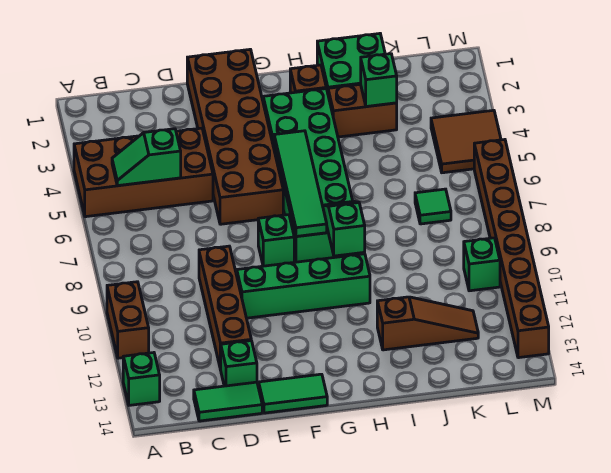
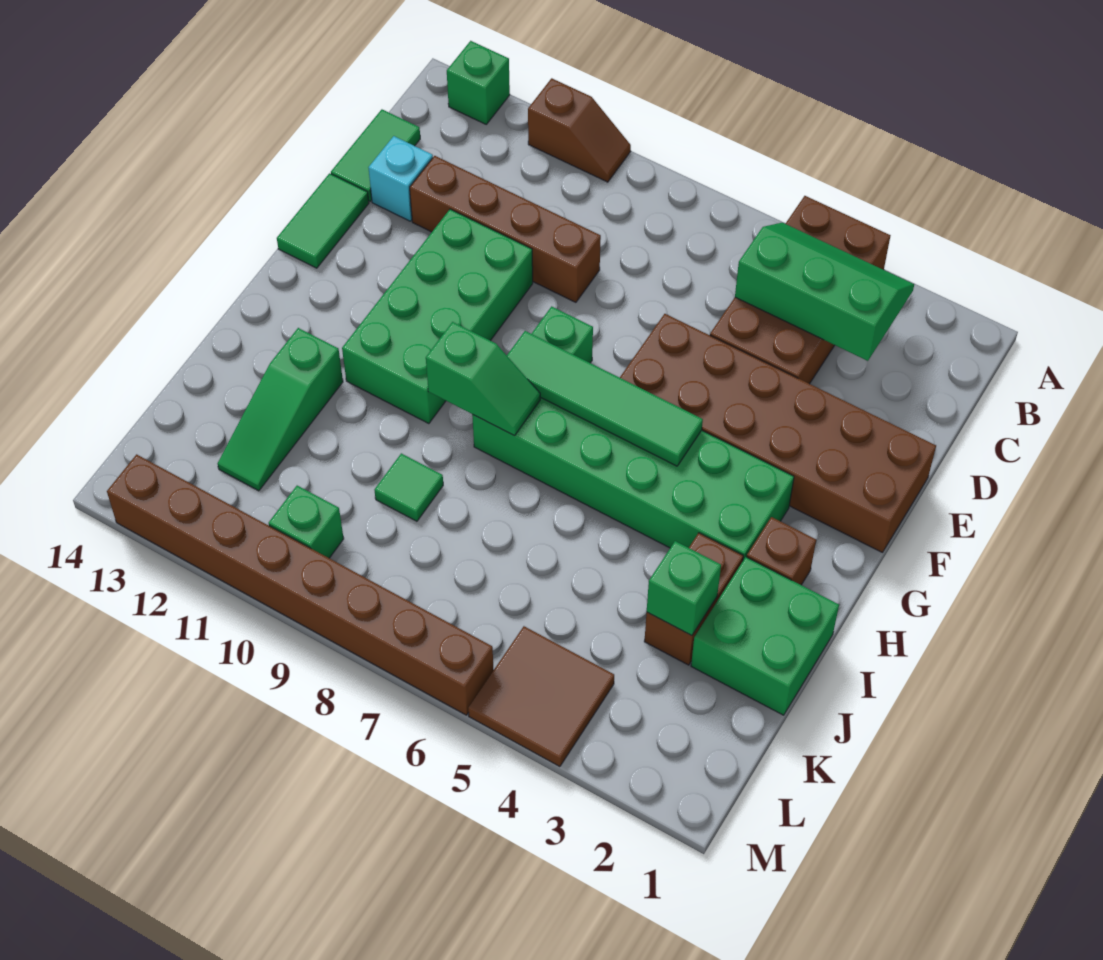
brown brick A10:A11 level 1 -> brown slope A10:A11 level 1 top 11
green slope B5:C5 level 2 top C -> green slope B3:C5 level 2 top C
green brick D13 level 1 -> cyan brick D13 level 1
green brick E10:H10 level 1 -> green brick E10:H11 level 1
brown slope I12:K12 level 1 top I -> green slope I12:K12 level 1 top I
green tile K7 level 1 -> green tile J9 level 1

